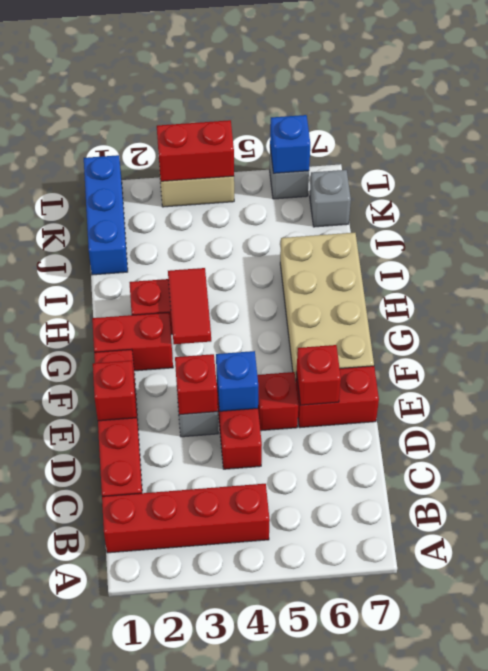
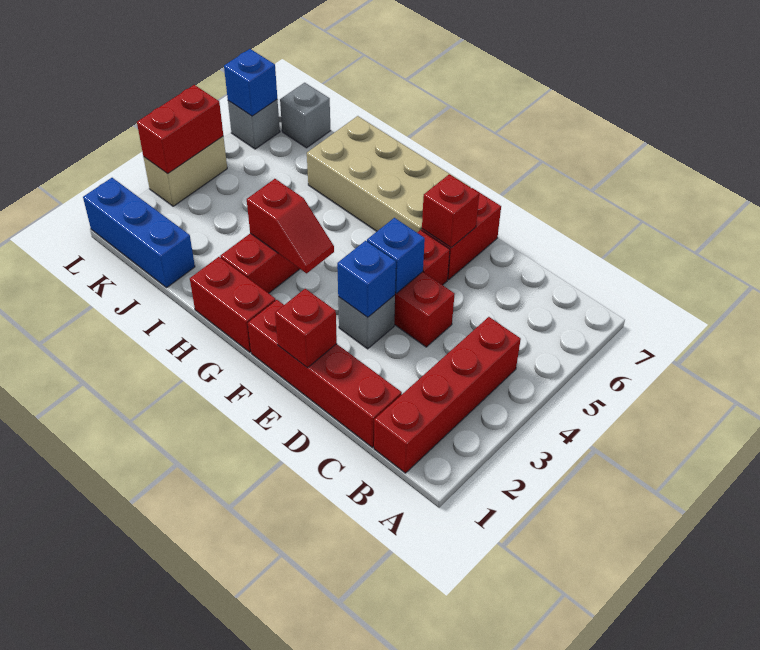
red brick E3 level 2 -> blue brick E3 level 2
red brick G1:G2 level 1 -> red brick G1:H1 level 1
red tile G3:H3 level 2 -> red slope G3:H3 level 2 top H

